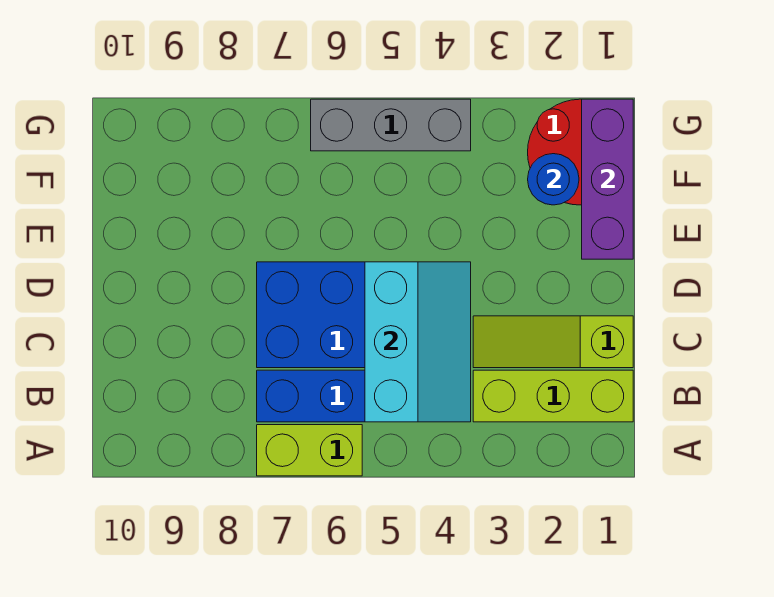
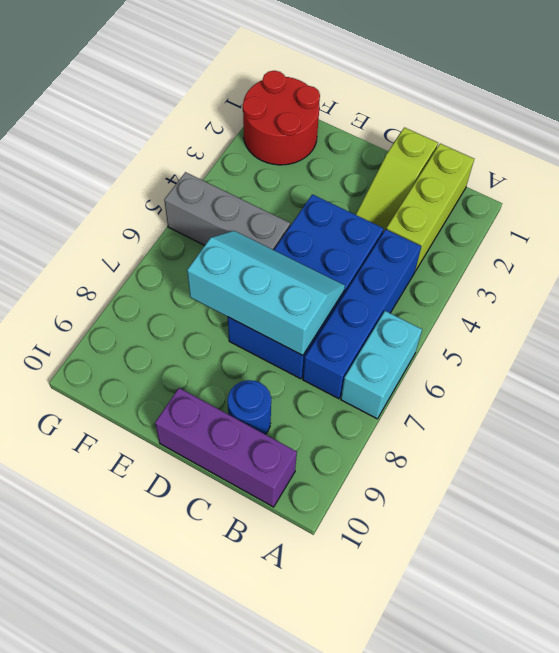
lime brick A6:A7 level 1 -> cyan brick A6:A7 level 1
cyan slope B4:D5 level 2 top 5 -> cyan slope C6:E7 level 2 top 7
purple brick E1:G1 level 2 -> purple brick B10:D10 level 1
blue round brick F2 level 2 -> blue round brick C9 level 1
grey brick G4:G6 level 1 -> grey brick E5:G5 level 1

